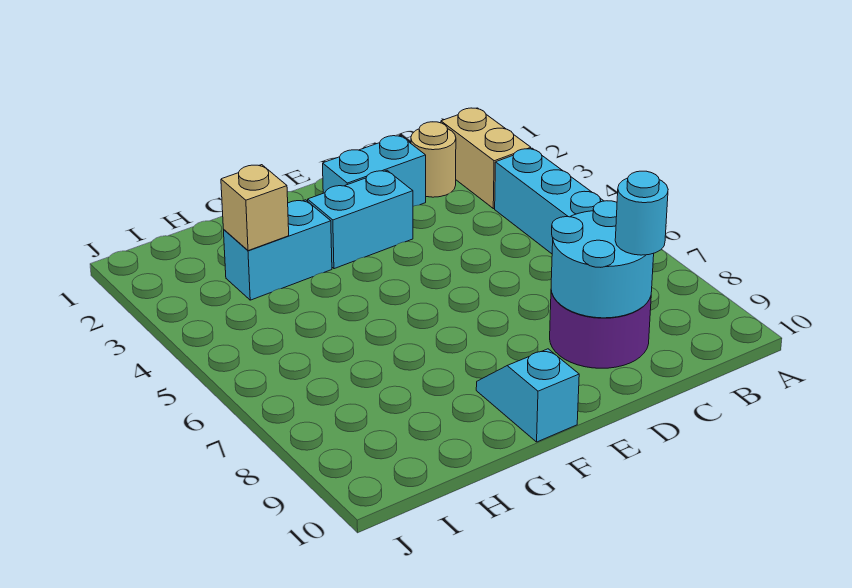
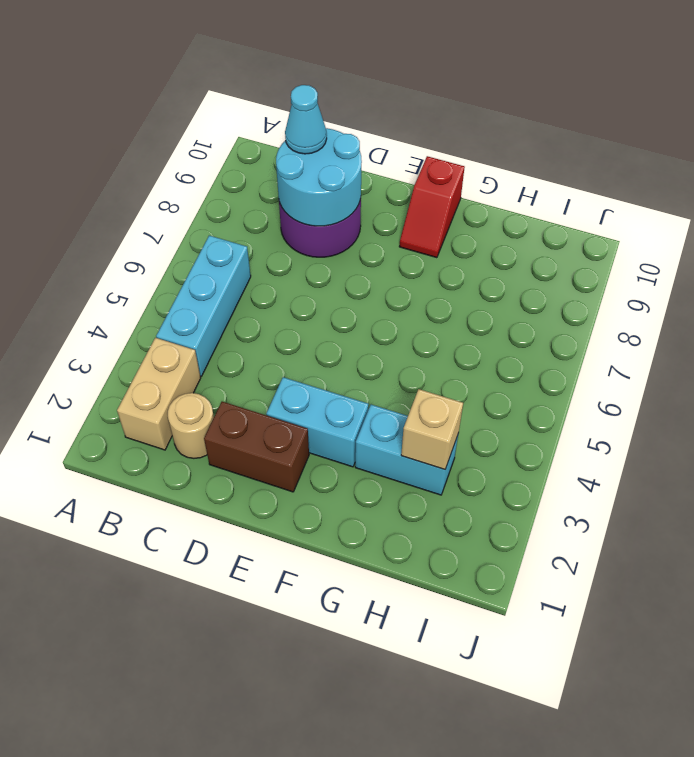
cyan round brick C9 level 3 -> cyan cone C9 level 3
cyan brick D2:E2 level 1 -> brown brick D2:E2 level 1
cyan slope F9:F10 level 1 top 10 -> red slope F9:F10 level 1 top 10

